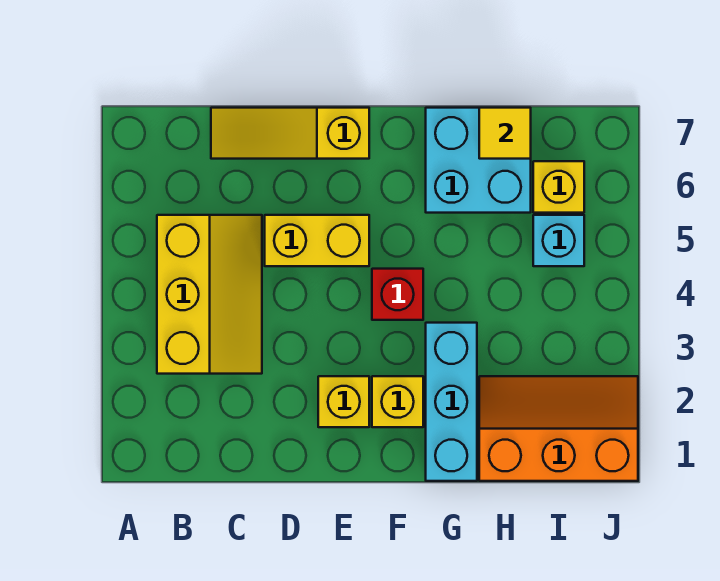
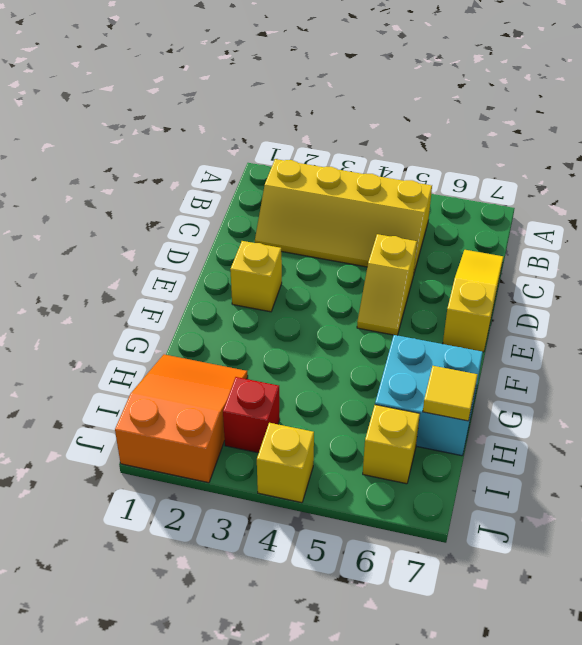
yellow slope B3:C5 level 1 top B -> yellow slope B2:C5 level 1 top B
yellow brick D5:E5 level 1 -> yellow slope D5:E5 level 1 top D
yellow brick F2 level 1 -> yellow brick J4 level 1
red brick F4 level 1 -> red brick I3 level 1
cyan brick G1:G3 level 1 -> none
orange slope H1:J2 level 1 top 1 -> orange slope H1:J2 level 1 top J
cyan brick I5 level 1 -> none

